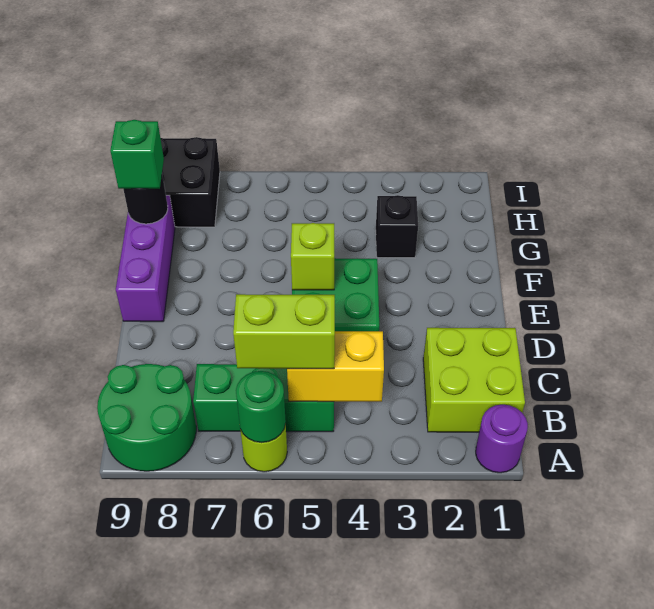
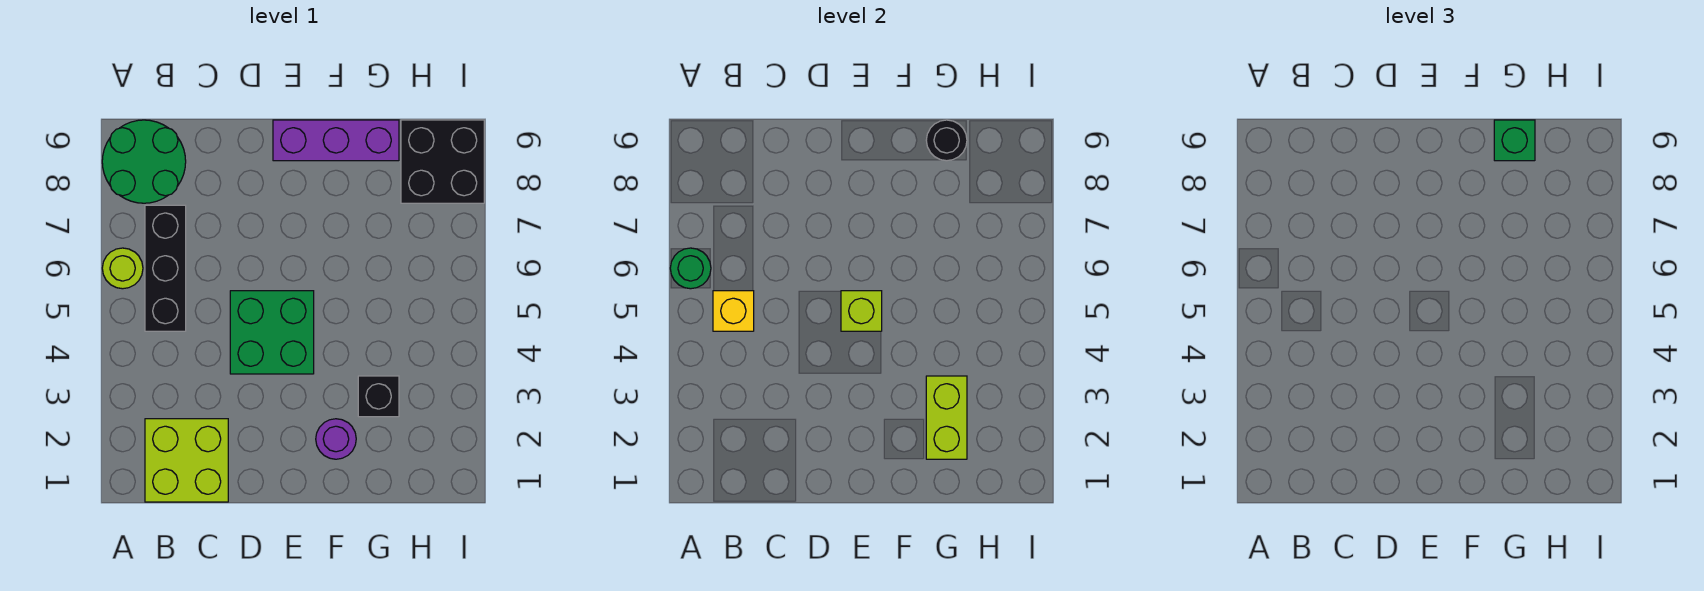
purple round brick A1 level 1 -> purple round brick F2 level 1
yellow brick B4:B5 level 2 -> yellow brick B5 level 2
green brick B5:B7 level 1 -> black brick B5:B7 level 1
lime brick B5:B6 level 3 -> lime brick G2:G3 level 2

